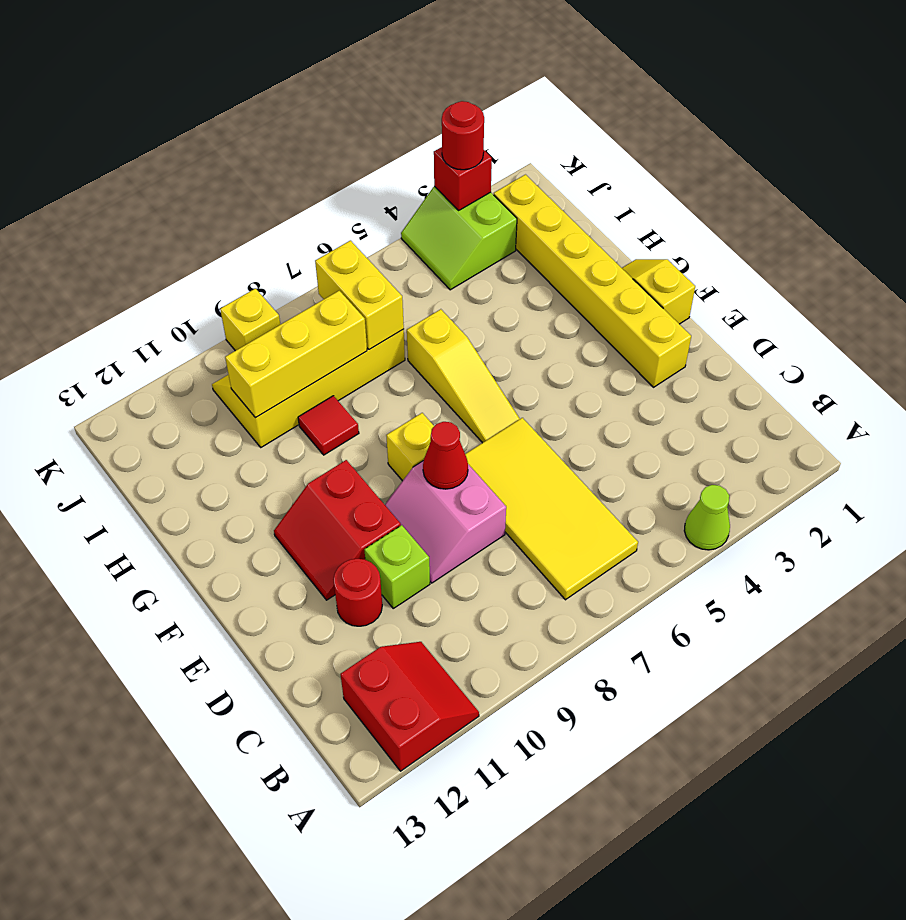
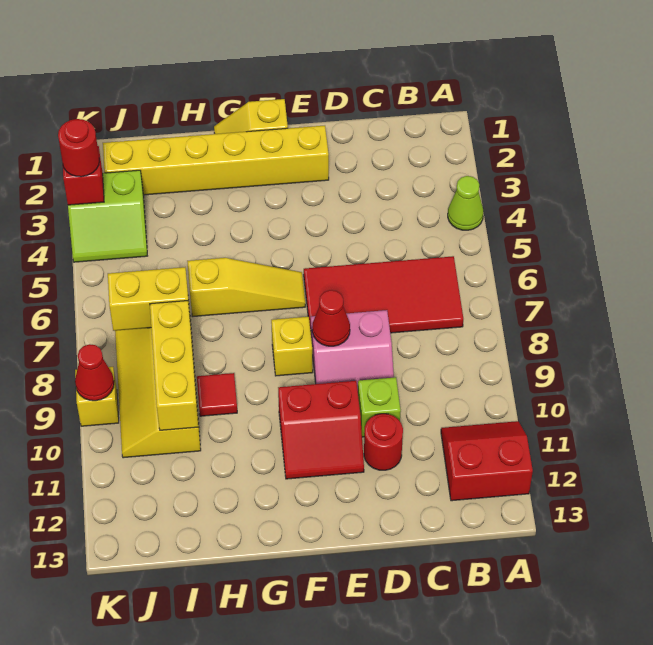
yellow tile B6:E7 level 1 -> red tile B6:E7 level 1
none -> red cone K9 level 2

